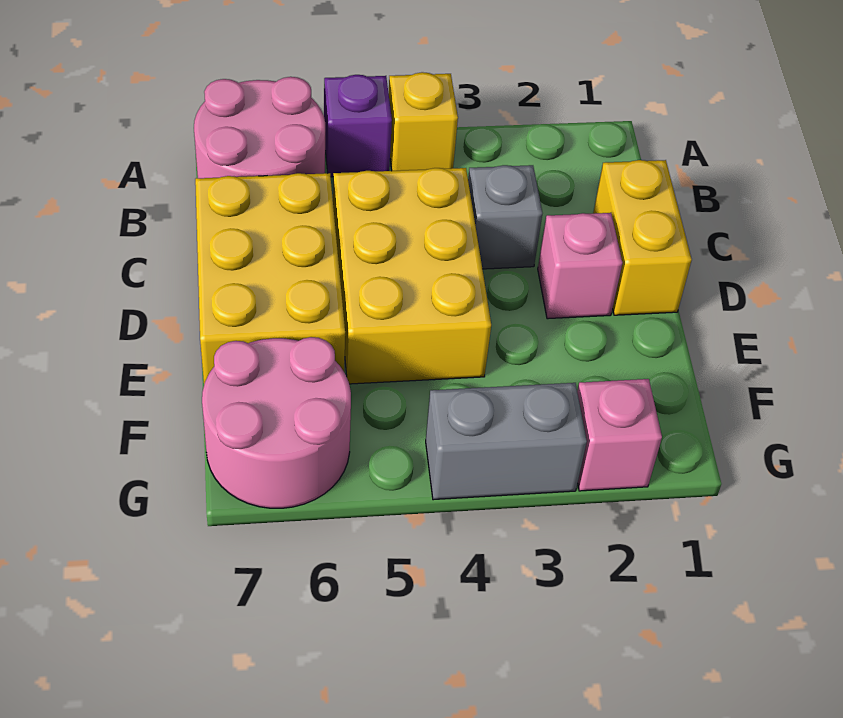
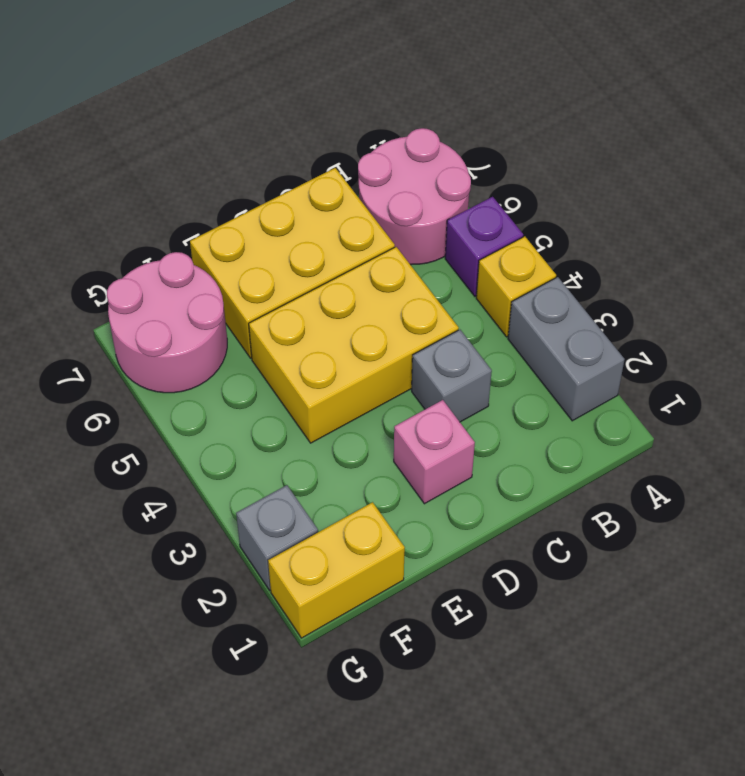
yellow brick C1:D1 level 1 -> yellow brick F1:G1 level 1
pink brick G2 level 1 -> grey brick G2 level 1
grey brick G3:G4 level 1 -> grey brick A2:A3 level 1

